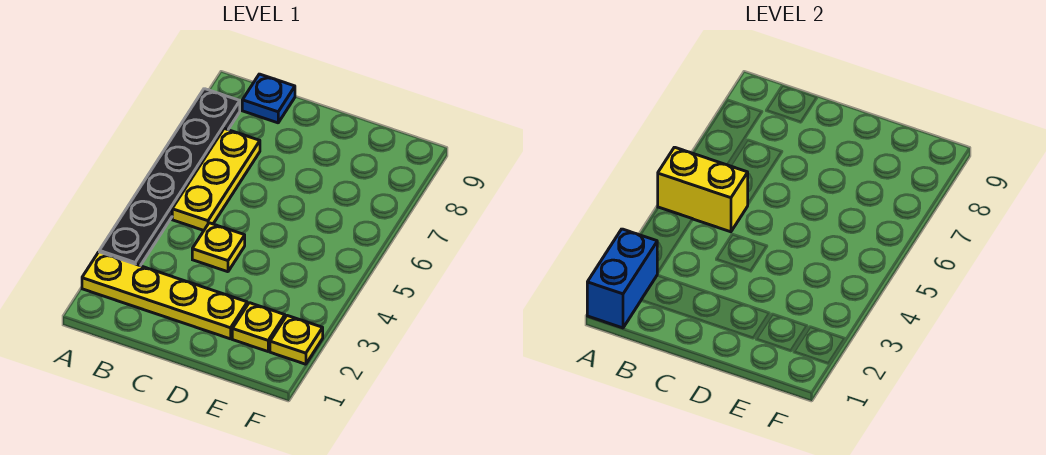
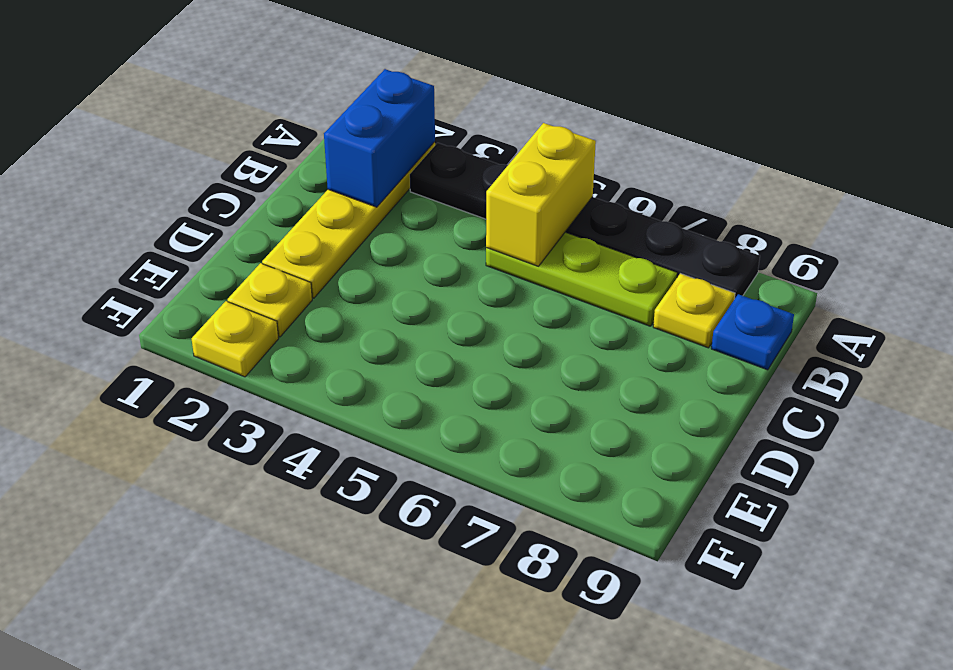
blue brick A1:A2 level 2 -> blue brick A2:B2 level 2
yellow plate B5:B7 level 1 -> lime plate B5:B7 level 1
yellow plate C4 level 1 -> yellow plate B8 level 1

